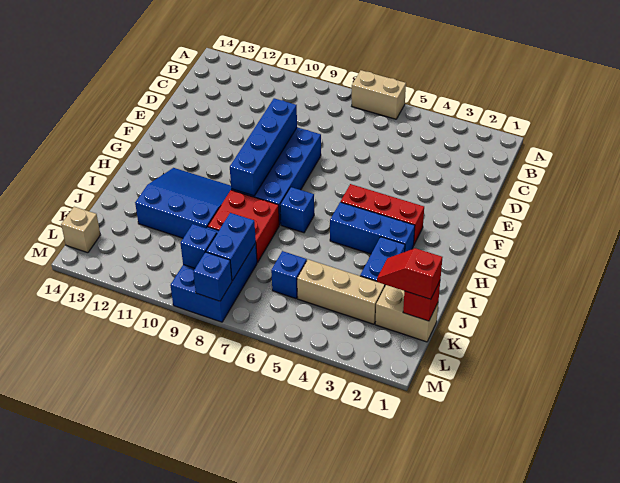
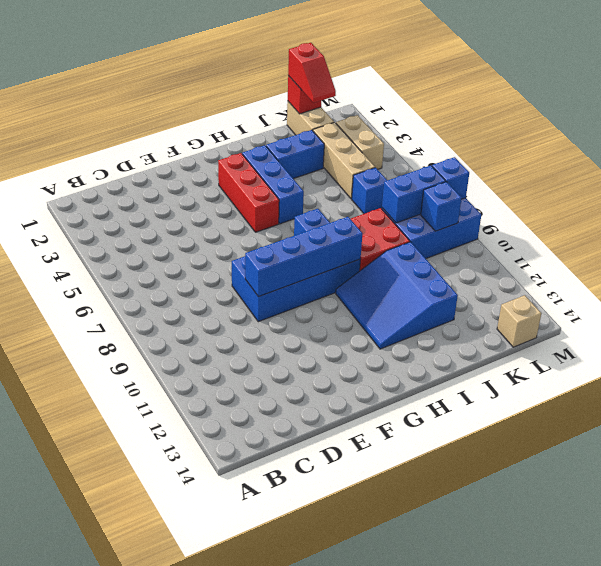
tan brick A6:A7 level 1 -> tan brick L3:L4 level 1

